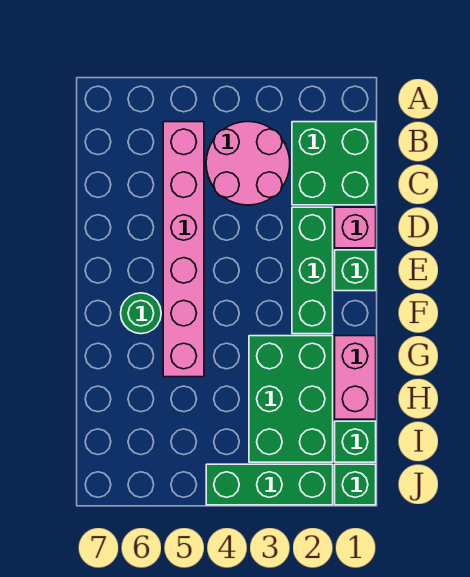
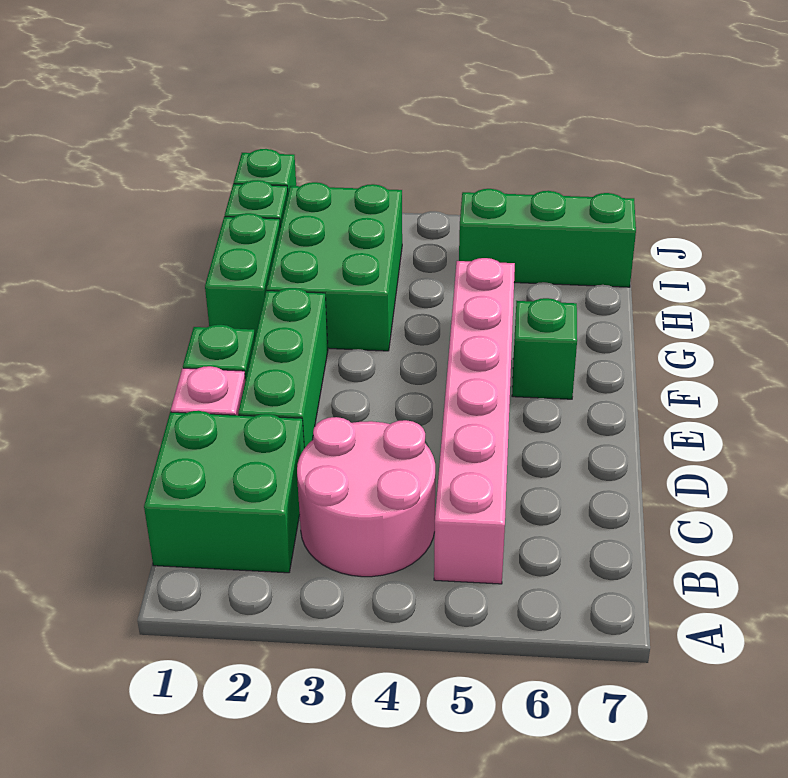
green round brick F6 level 1 -> green brick F6 level 1
pink brick G1:H1 level 1 -> green brick G1:H1 level 1
green brick J2:J4 level 1 -> green brick I5:I7 level 1

